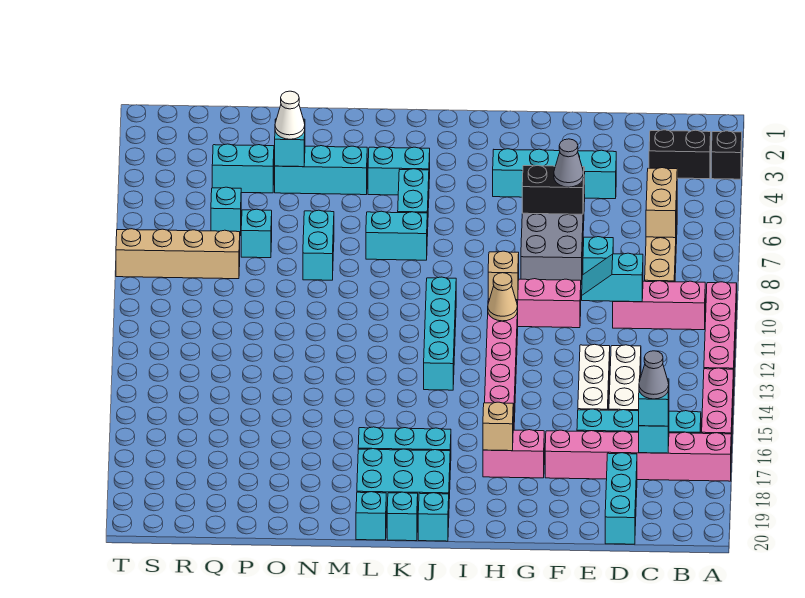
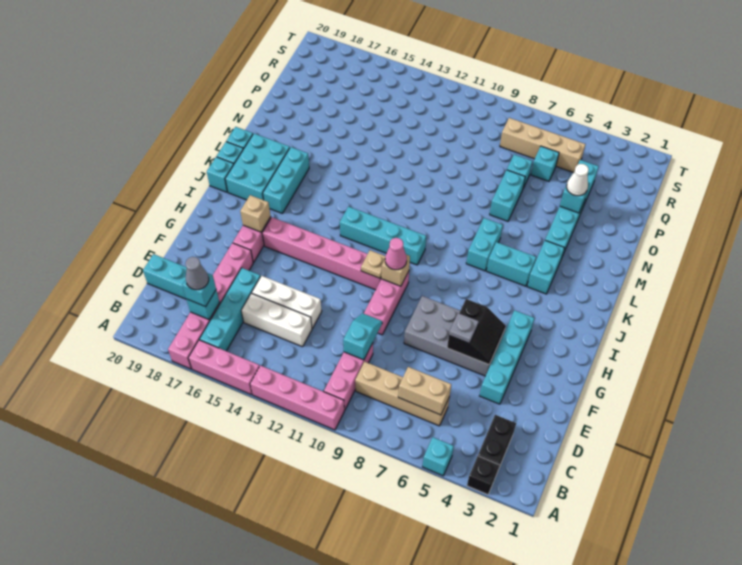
cyan brick E8 level 1 -> cyan brick A5 level 1
grey cone F6 level 3 -> grey plate F6 level 3
none -> pink cone H10 level 3
tan cone H11 level 2 -> tan plate H11 level 2
cyan brick N7:N8 level 1 -> cyan brick N7:O7 level 1
tan brick Q8:T8 level 1 -> tan brick R5:R8 level 1

